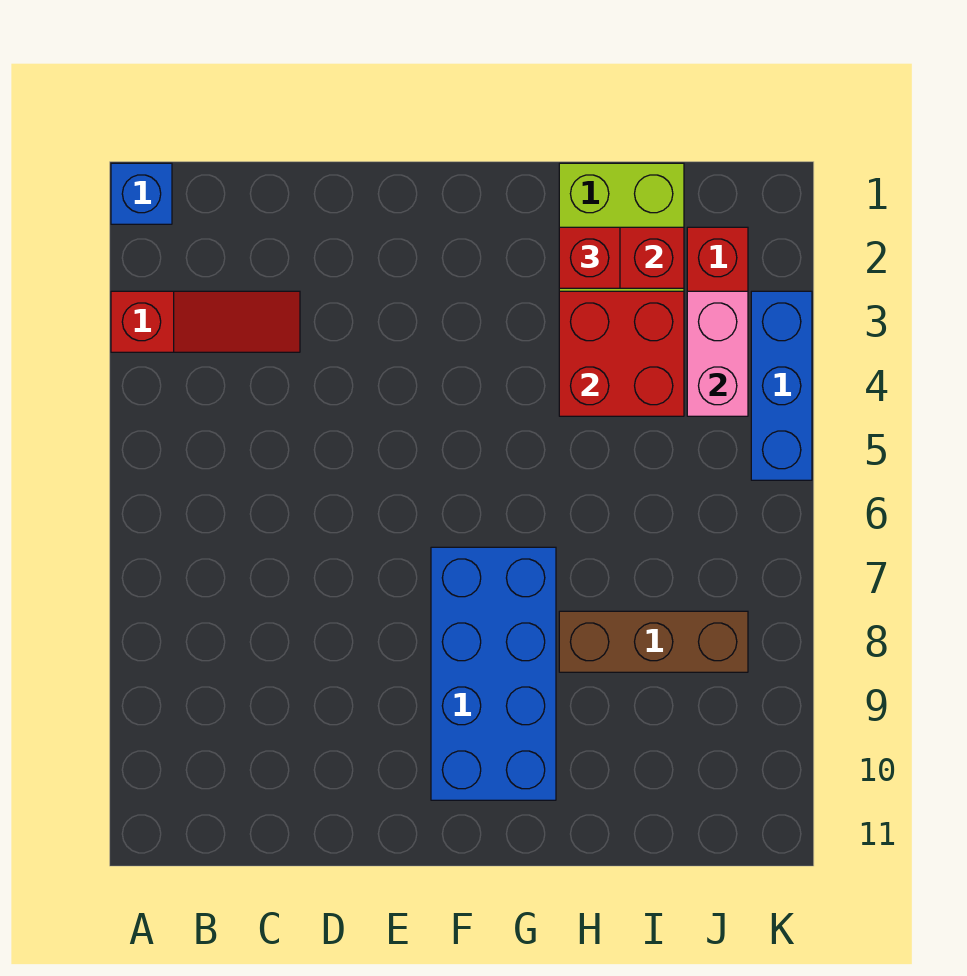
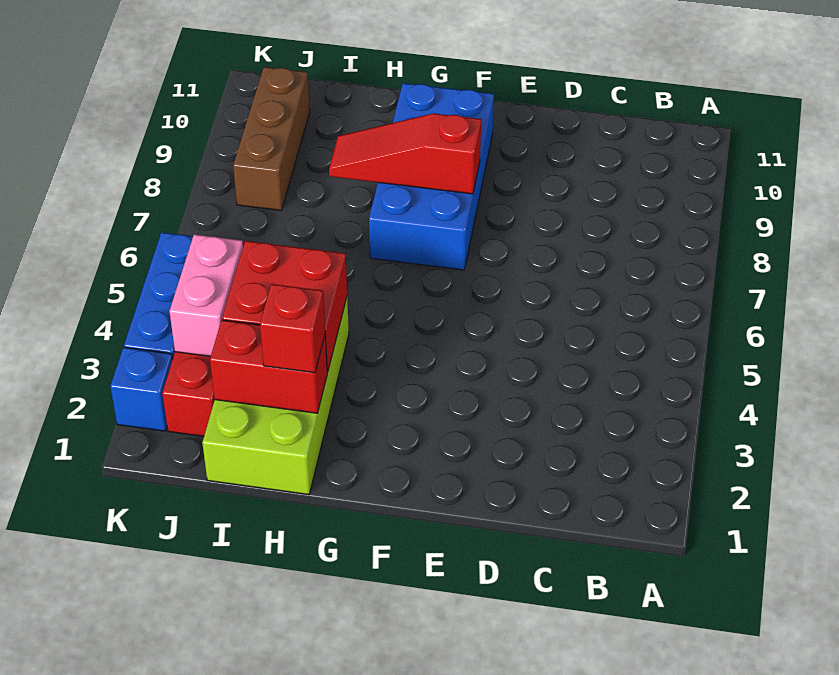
blue brick A1 level 1 -> blue brick K2 level 1
red slope A3:C3 level 1 top A -> red slope F8:H8 level 2 top F
brown brick H8:J8 level 1 -> brown brick J8:J10 level 1

